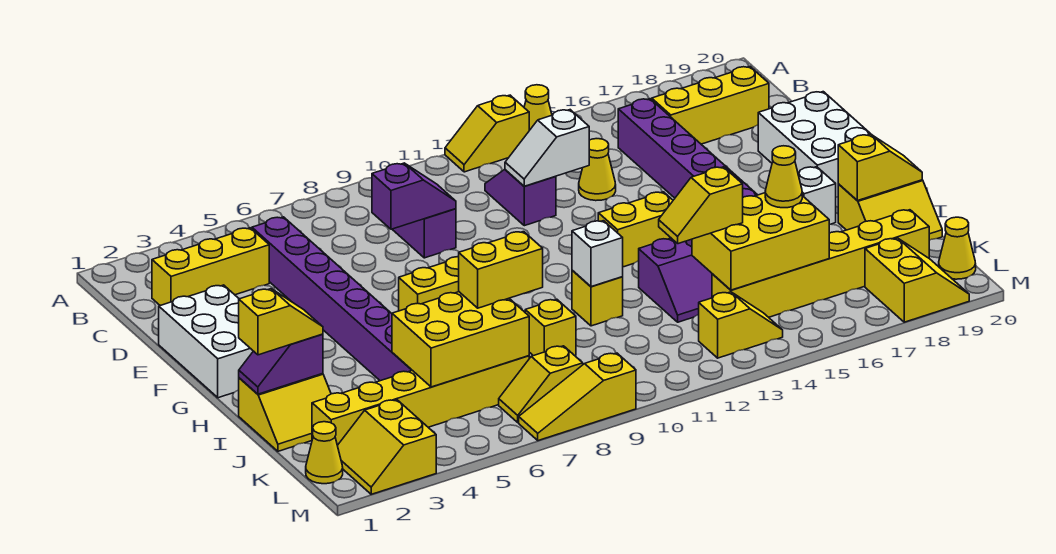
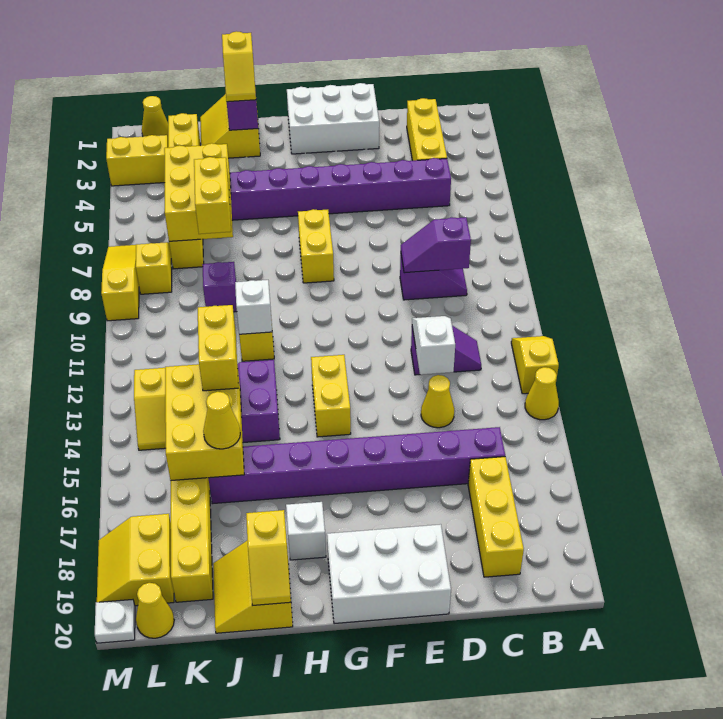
purple slope D8:D9 level 2 top 8 -> purple slope C9:D9 level 2 top C
yellow brick J9 level 1 -> purple brick J9 level 1
yellow slope J13:J14 level 3 top 14 -> yellow brick J13:J14 level 3
yellow slope L18:M19 level 1 top 18 -> yellow slope L18:M19 level 1 top L
none -> white plate M20 level 1

